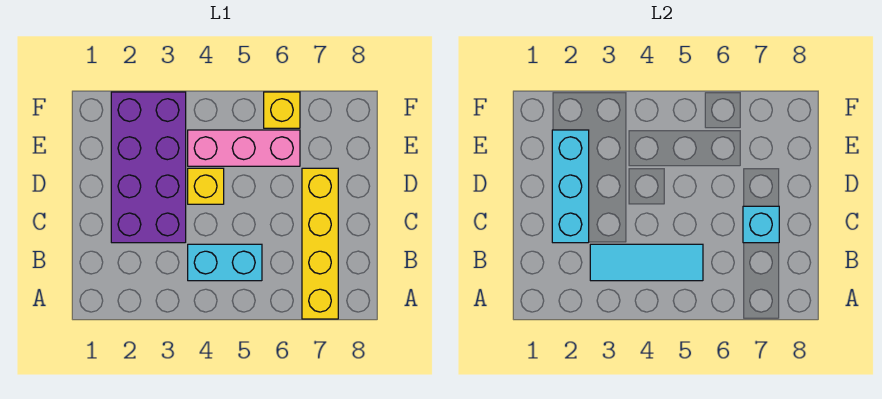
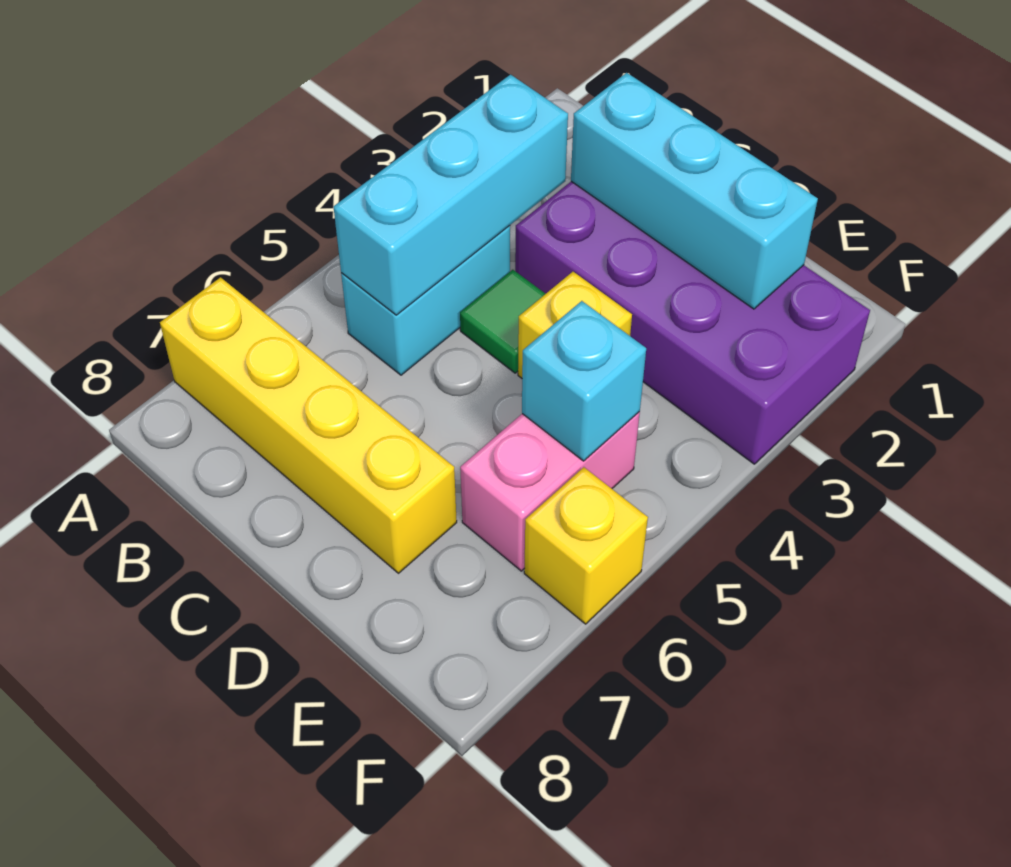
cyan tile B3:B5 level 2 -> cyan brick B3:B5 level 2
none -> green tile C4 level 1
cyan brick C7 level 2 -> cyan brick E5 level 2
pink brick E4:E6 level 1 -> pink brick E5:E6 level 1

